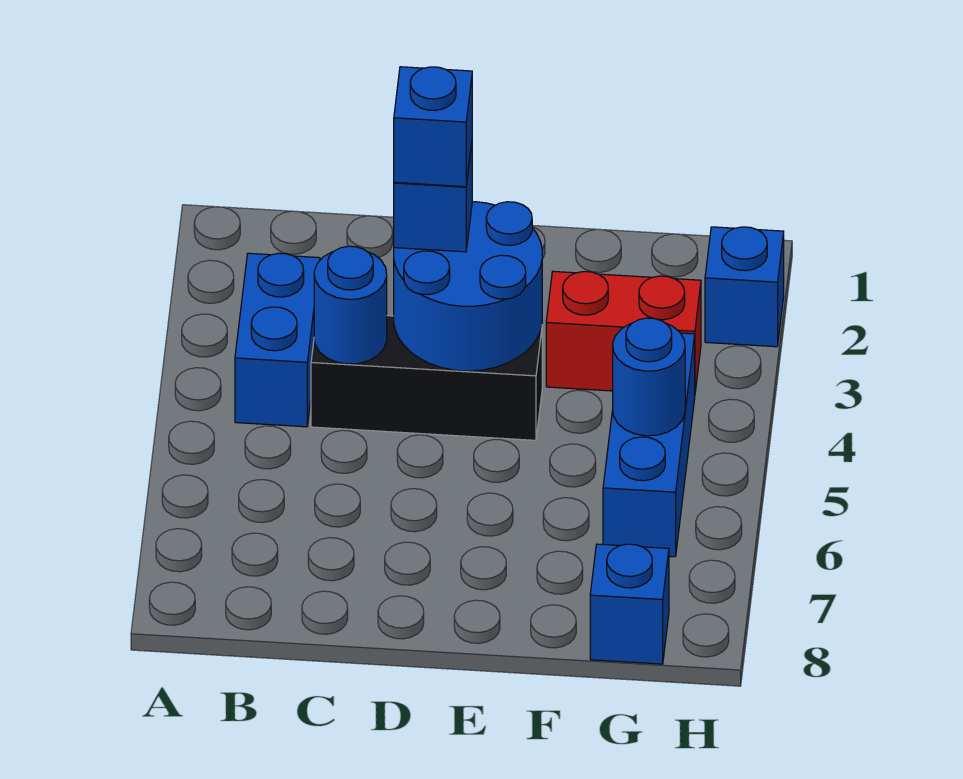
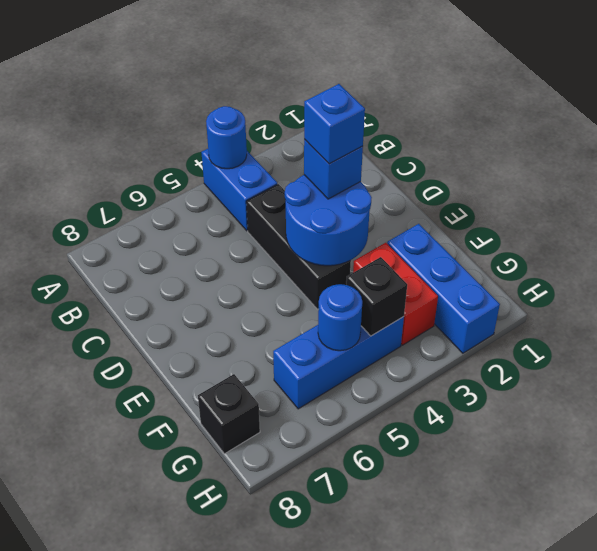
blue brick B3:B4 level 1 -> blue brick A4:B4 level 1
blue round brick C4 level 2 -> blue round brick A4 level 2
none -> black brick G4 level 2
blue brick G8 level 1 -> black brick G8 level 1
blue brick H2 level 1 -> blue brick F2:H2 level 1

